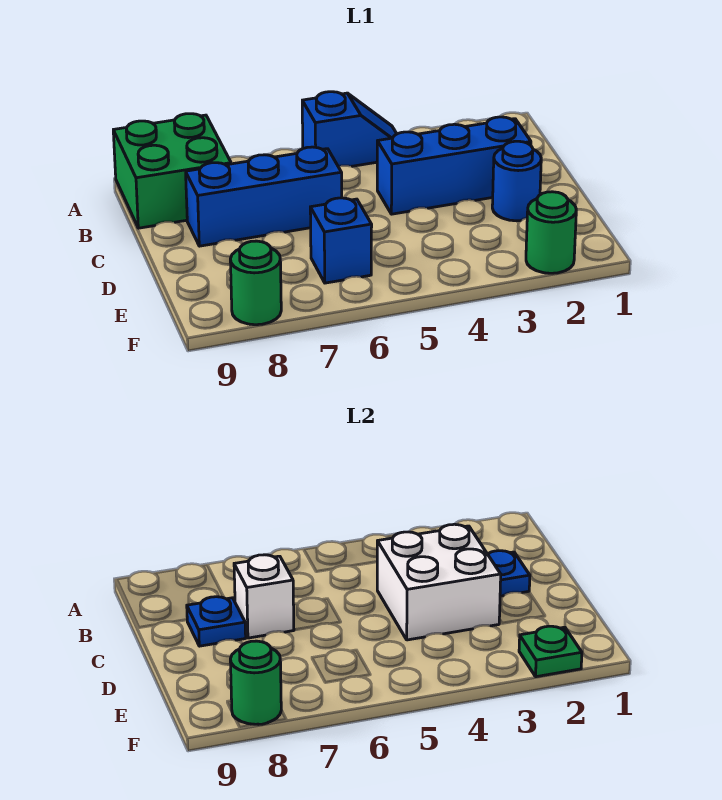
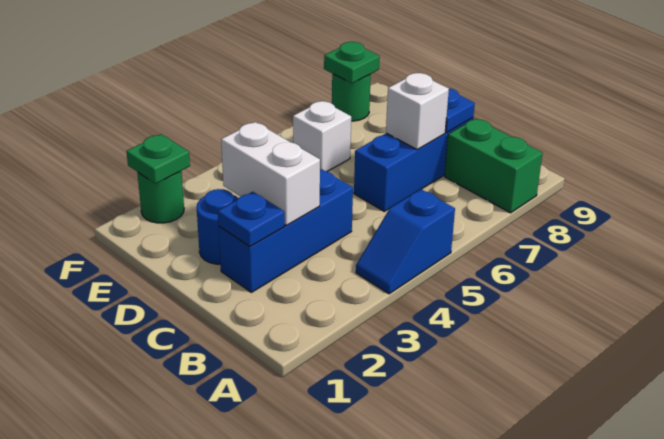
green brick A8:B9 level 1 -> green brick A8:B8 level 1
white brick C3:D4 level 2 -> white brick C3:D3 level 2
blue brick E6 level 1 -> white brick E6 level 1
green round brick F8 level 2 -> green plate F8 level 2

